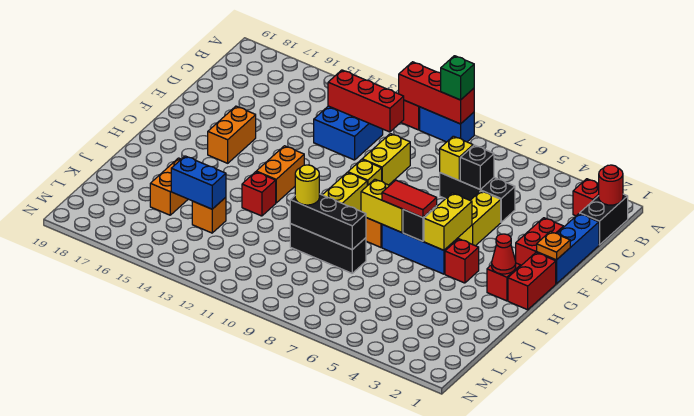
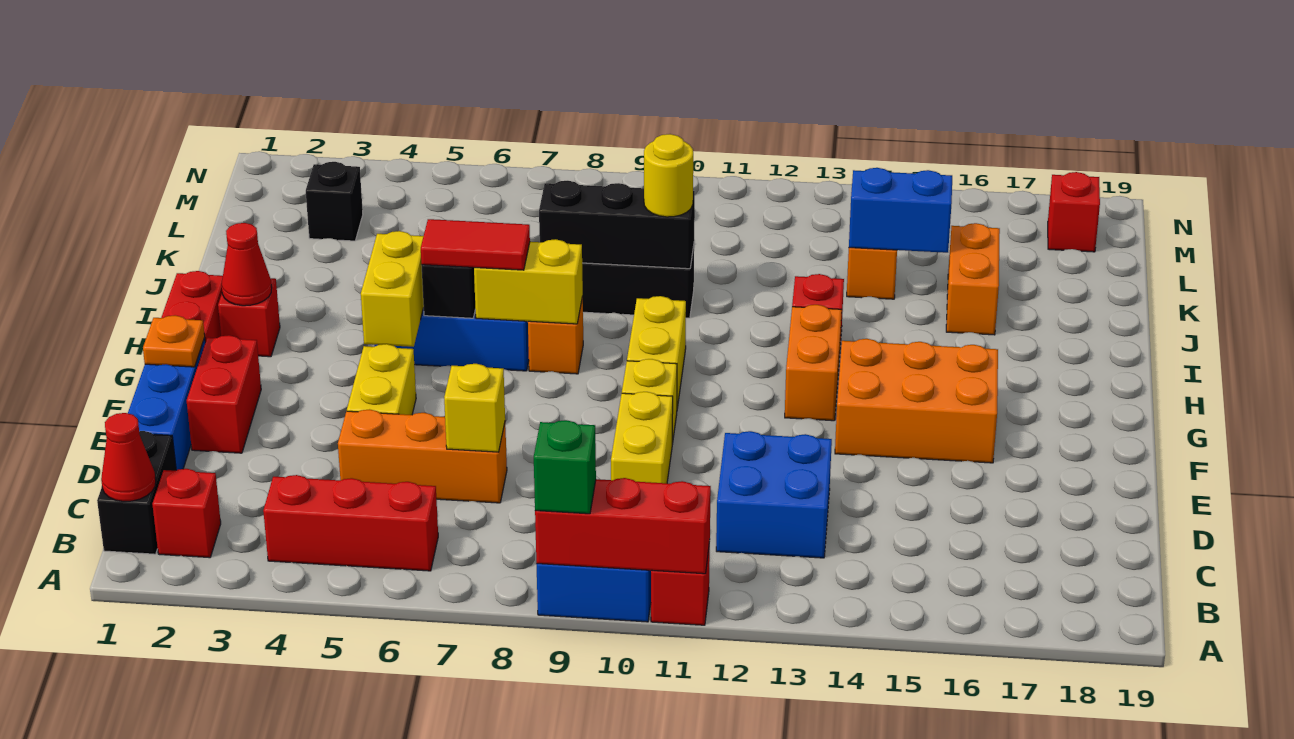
red round brick B1 level 2 -> red cone B1 level 2
red brick C11:C13 level 2 -> red brick B4:B6 level 1
black brick D5:D7 level 1 -> orange brick D5:D7 level 1
black brick D6 level 2 -> black brick L3 level 1
orange brick F16:G16 level 1 -> orange brick F14:G16 level 1
red brick H4 level 1 -> red brick M18 level 1

